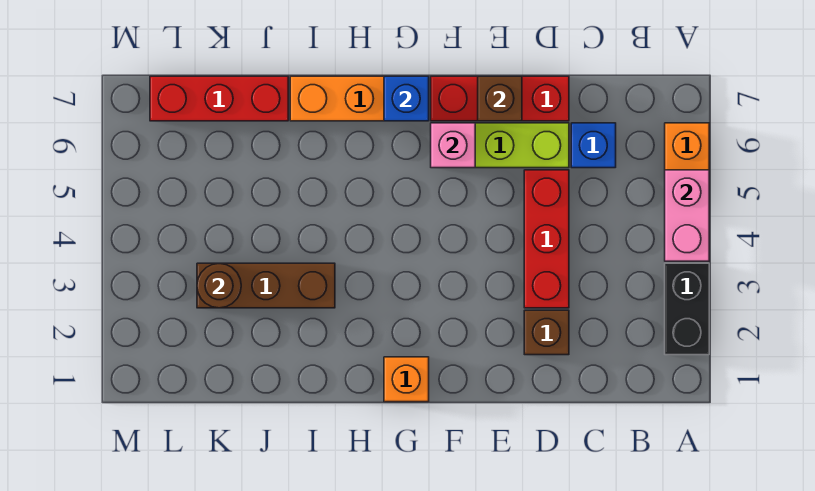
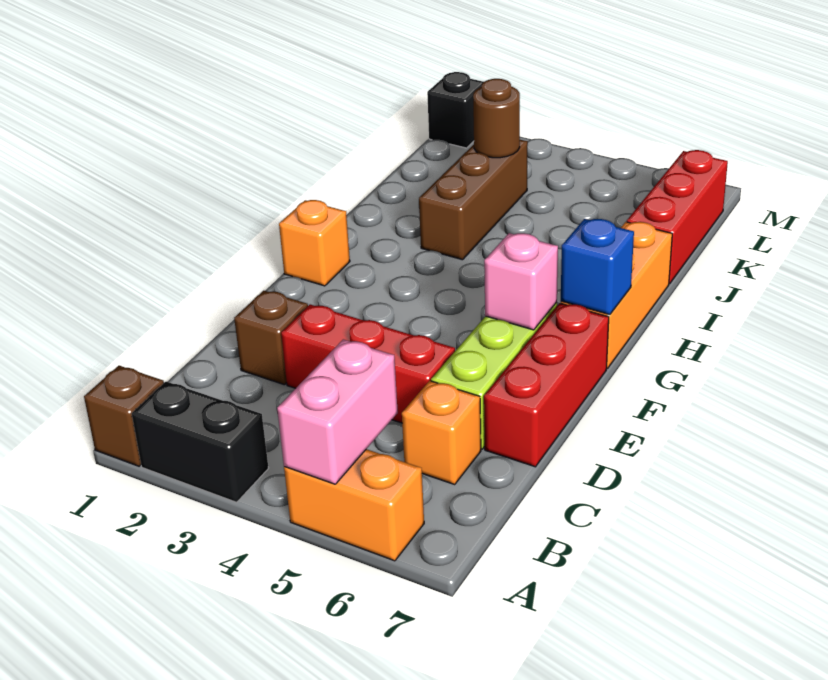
pink brick A4:A5 level 2 -> pink brick A5:B5 level 2
blue brick C6 level 1 -> orange brick C6 level 1
brown brick E7 level 2 -> brown brick A1 level 1
none -> black brick M1 level 1

